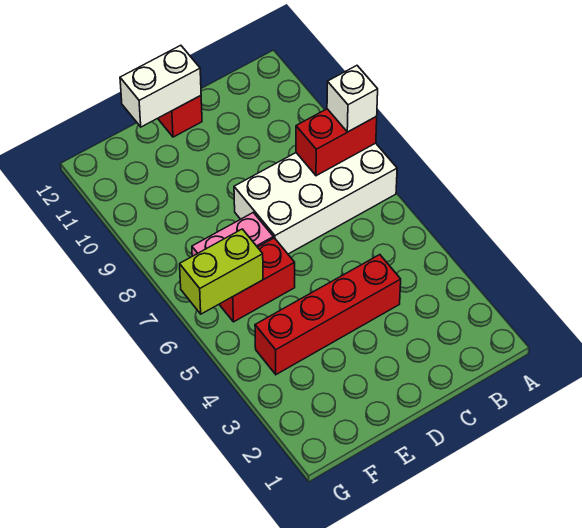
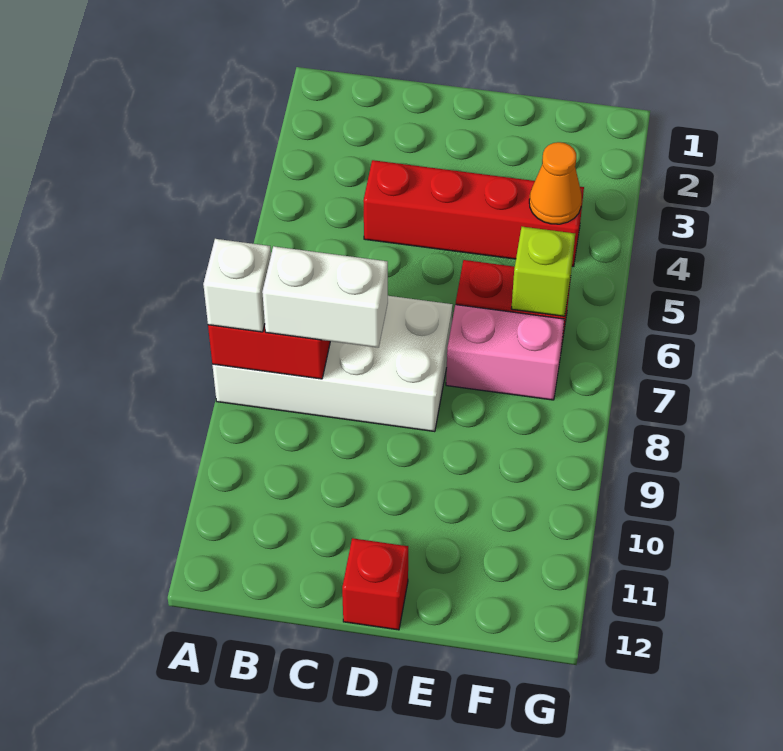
white brick D12:E12 level 2 -> white brick B8:C8 level 3
none -> orange cone F4 level 2
lime brick F6:G6 level 2 -> lime brick F6 level 2

